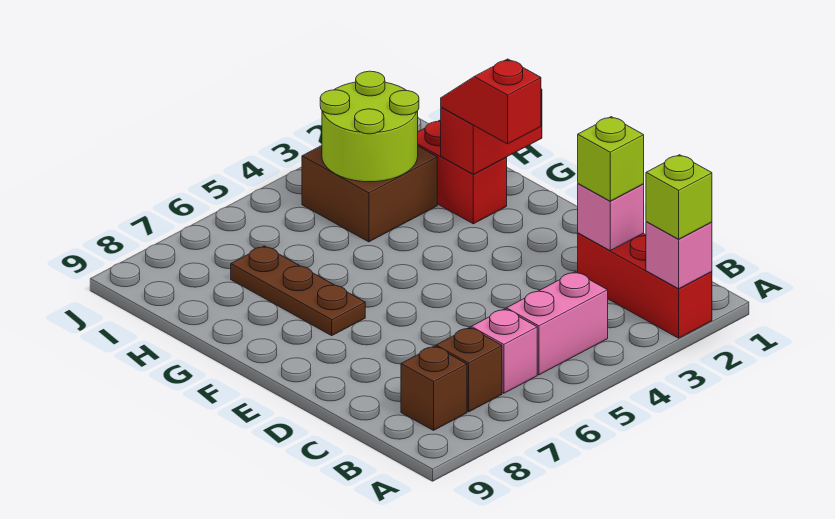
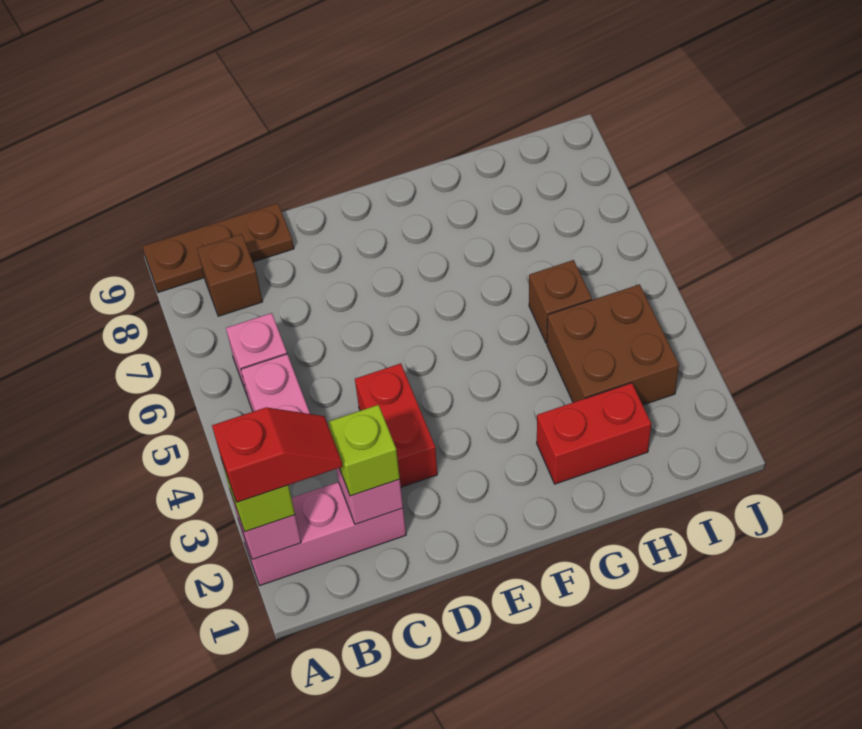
red brick A2:C2 level 1 -> pink brick A2:C2 level 1
brown brick B7 level 1 -> brown brick H5 level 1
red slope F2:G2 level 3 top F -> red slope A2:B2 level 4 top A
brown plate F7:H7 level 1 -> brown plate A9:C9 level 1
red brick G1:G2 level 2 -> red brick D3:D4 level 1
lime round brick H3:I4 level 2 -> none

